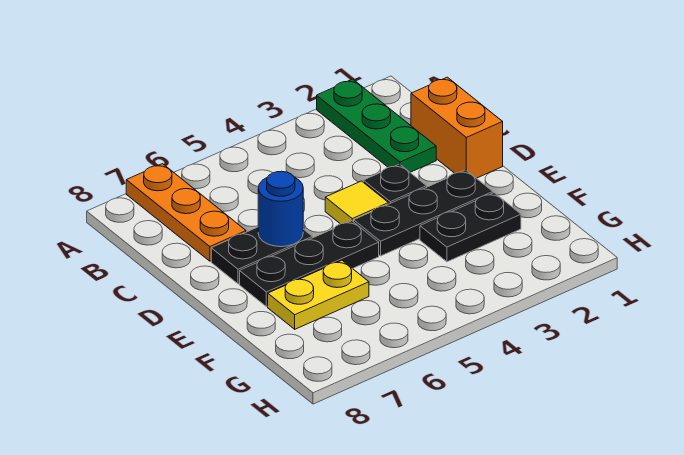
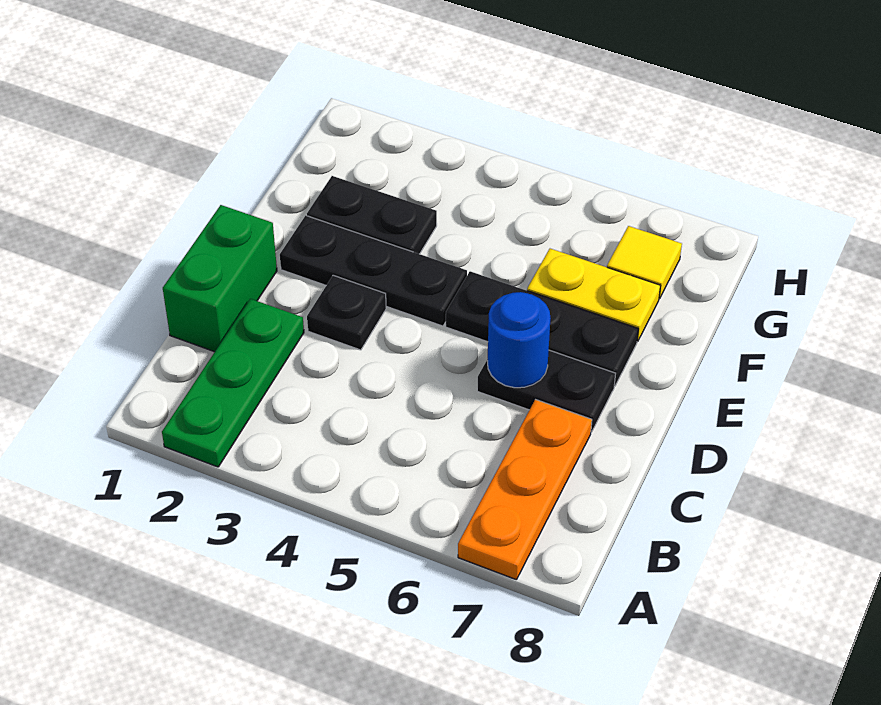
orange brick C1:D1 level 1 -> green brick C1:D1 level 1
yellow tile D4 level 1 -> yellow tile G7 level 1

